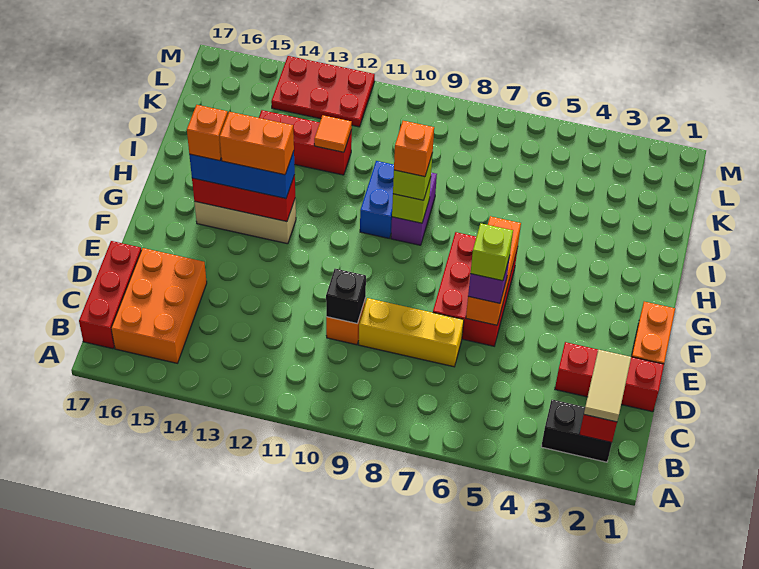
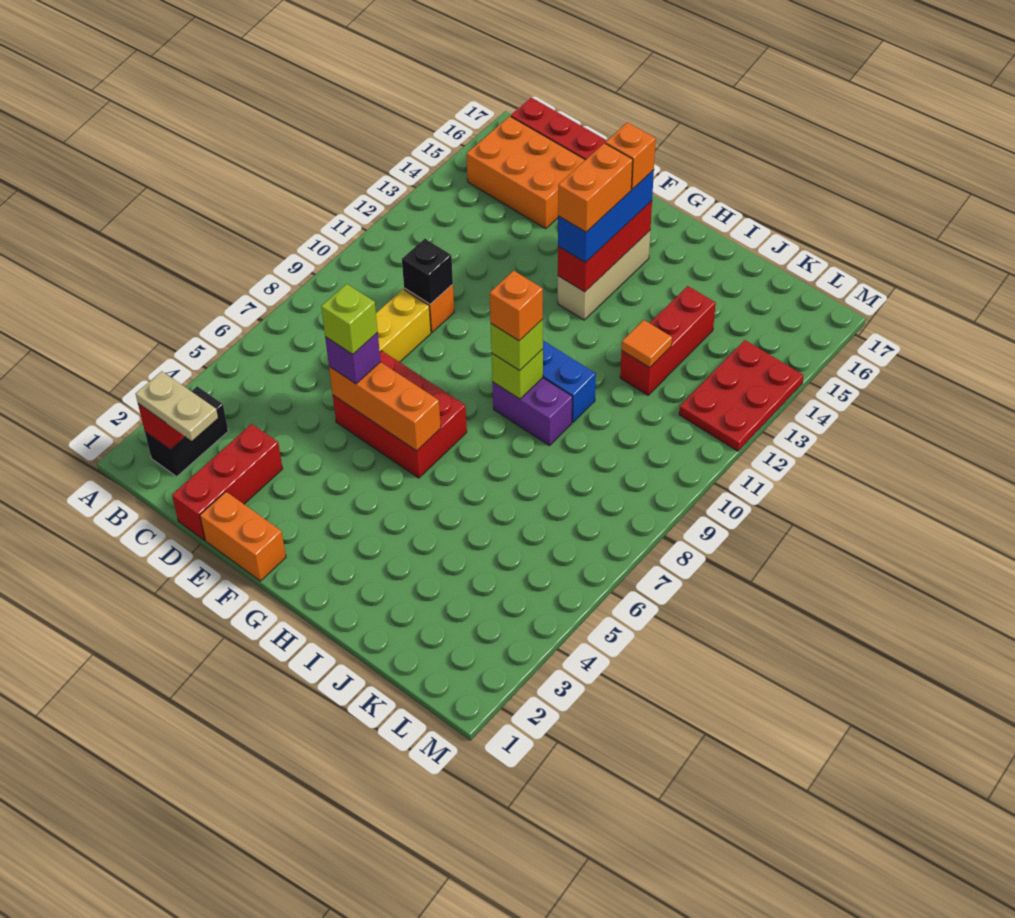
tan tile B2:C2 level 3 -> tan plate B2:C2 level 3

